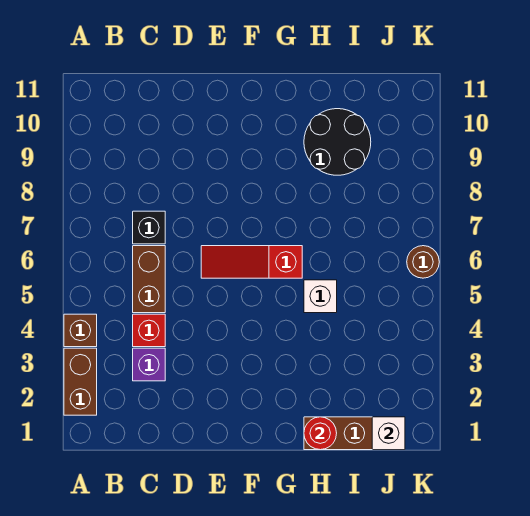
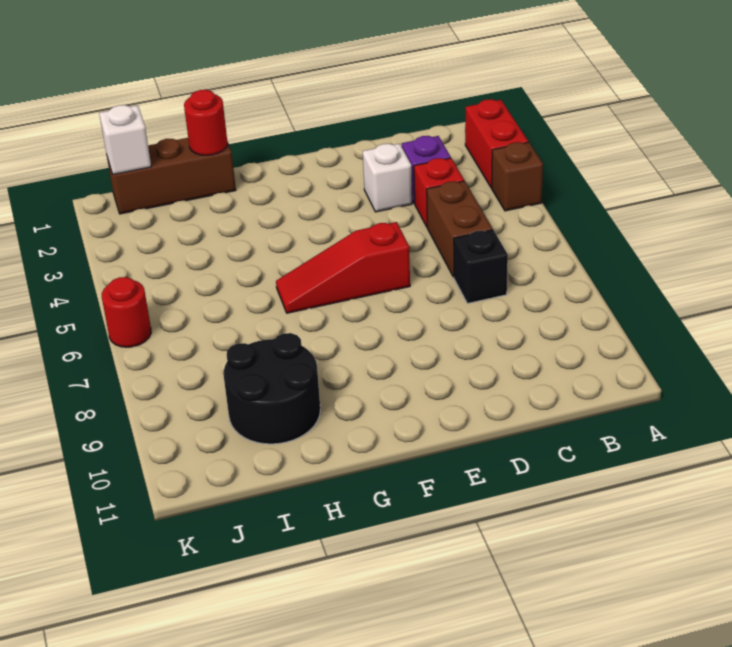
brown brick A2:A3 level 1 -> red brick A2:A3 level 1
red slope E6:G6 level 1 top G -> red slope E6:G6 level 1 top E
white brick H5 level 1 -> white brick D3 level 1
brown round brick K6 level 1 -> red round brick K6 level 1

